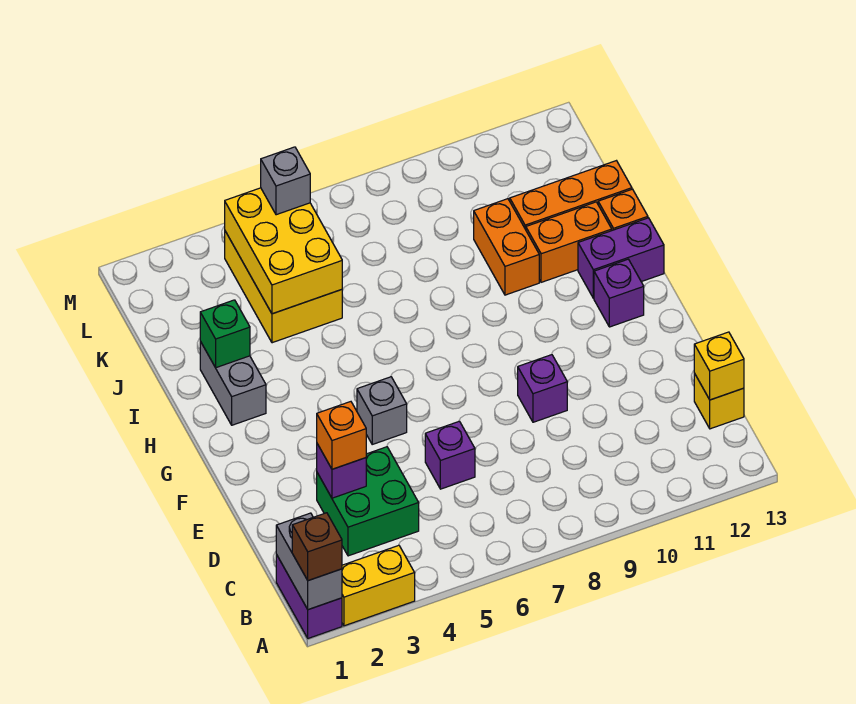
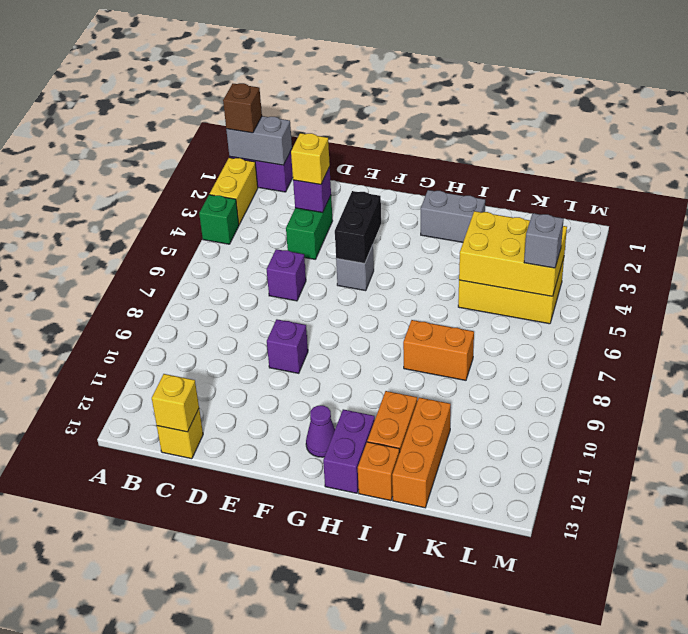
green brick C3:D4 level 1 -> green brick D3:D4 level 1
orange brick D3 level 3 -> yellow brick D3 level 3
none -> black brick F4:F5 level 2
purple brick G12 level 1 -> purple cone G12 level 1
green brick I2 level 2 -> green brick A4 level 1
orange brick I10:J10 level 1 -> orange brick I8:J8 level 1

